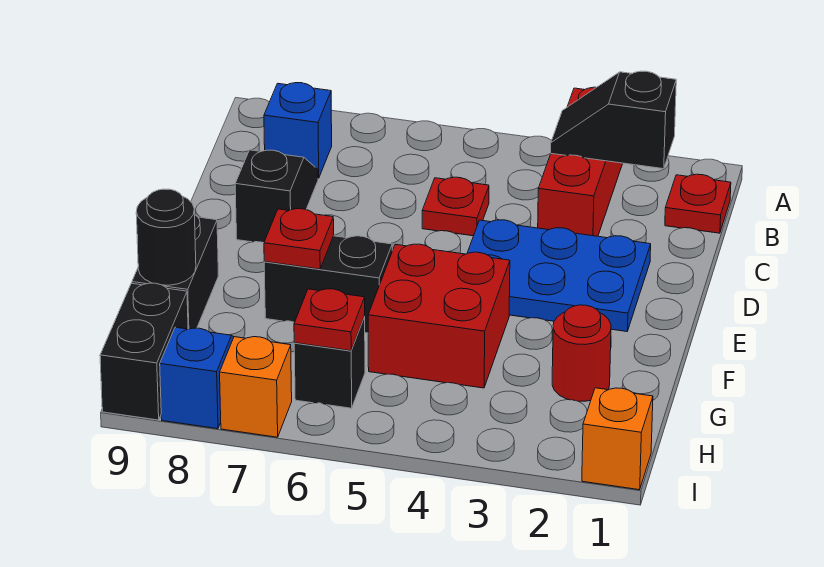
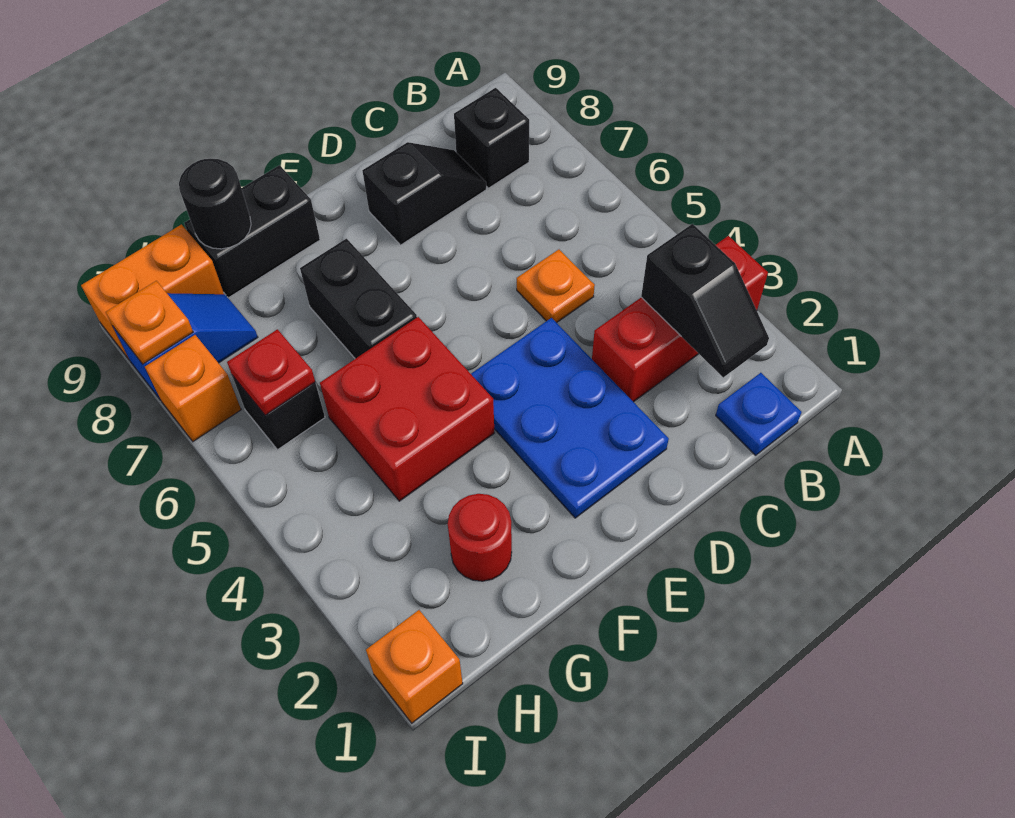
red plate B1 level 1 -> blue plate B1 level 1
black slope B2:B3 level 2 top 2 -> black slope B2:B3 level 2 top 3
blue brick B8 level 1 -> black brick B8 level 1
red plate C5 level 1 -> orange plate C5 level 1
red plate F7 level 2 -> none
black brick H9:I9 level 1 -> orange brick H9:I9 level 1
none -> orange plate I8 level 2

